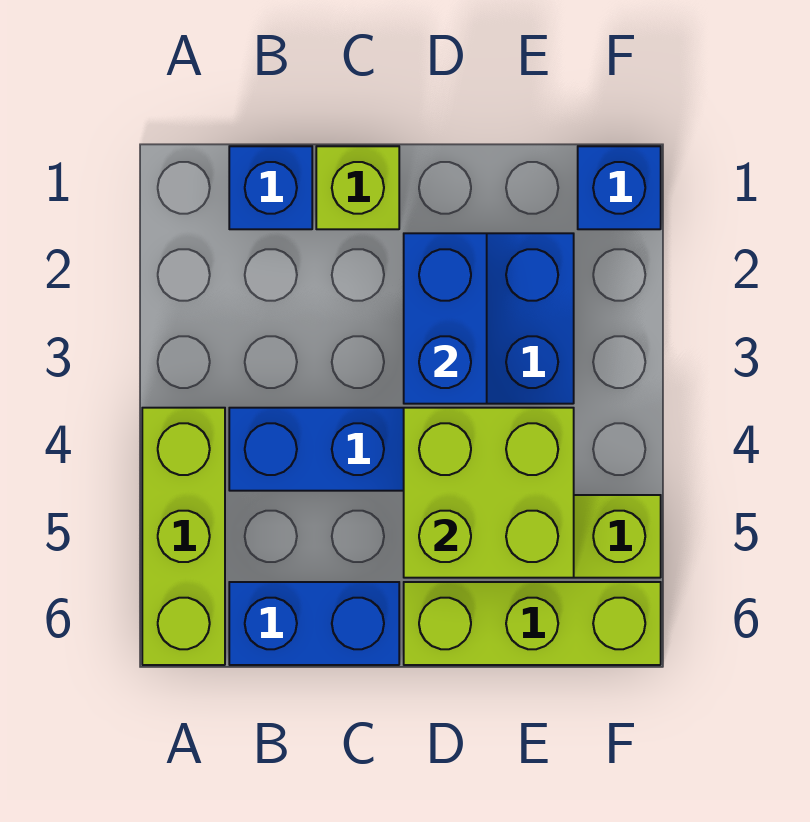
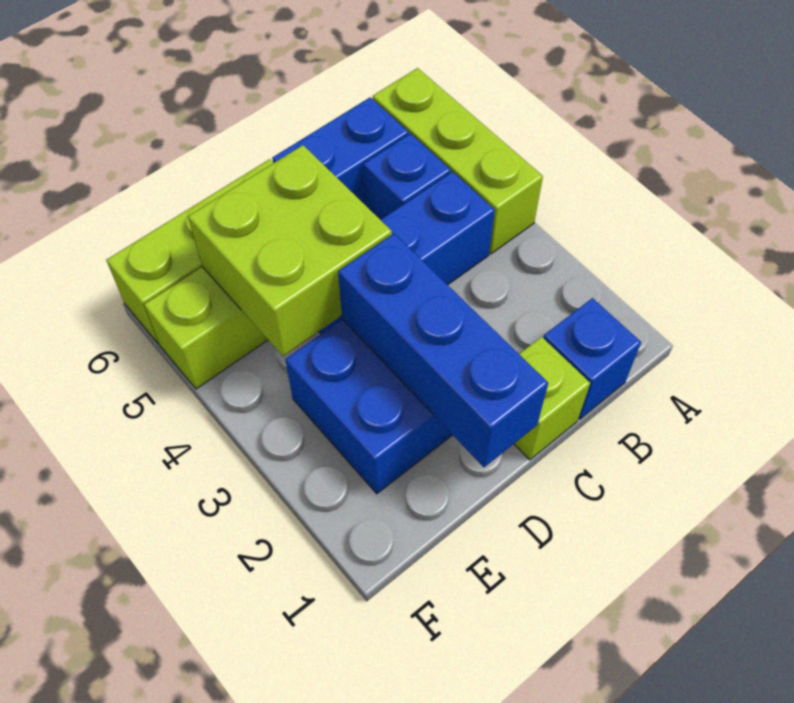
blue brick D2:D3 level 2 -> blue brick D1:D3 level 2
blue brick F1 level 1 -> blue brick B5 level 1

